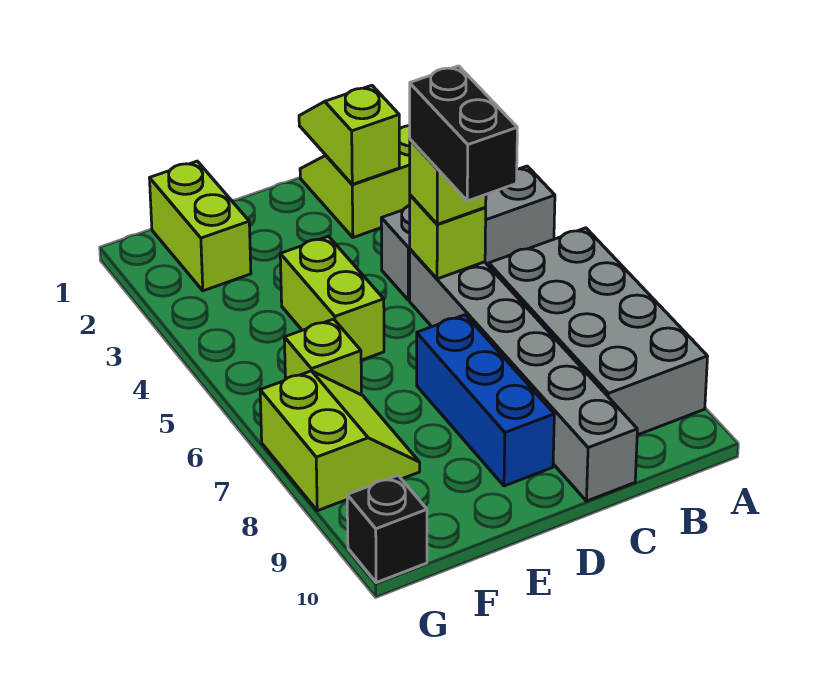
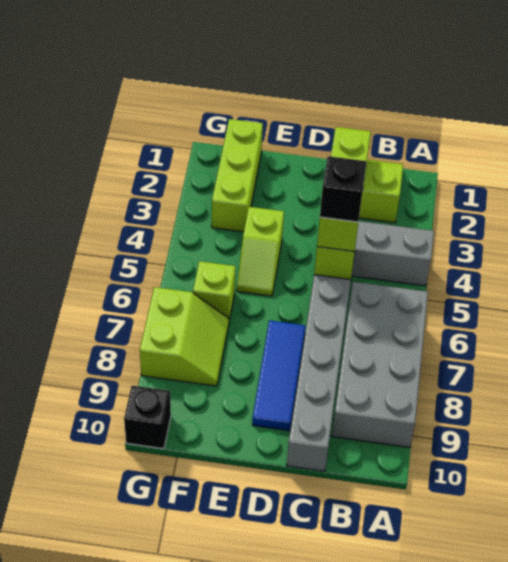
black brick C5:C6 level 4 -> black brick C5 level 4
blue brick D7:D9 level 1 -> blue tile D7:D9 level 1
lime brick E4:E5 level 1 -> lime slope E4:E5 level 1 top 4
lime brick F1:F2 level 1 -> lime brick F1:F3 level 1

